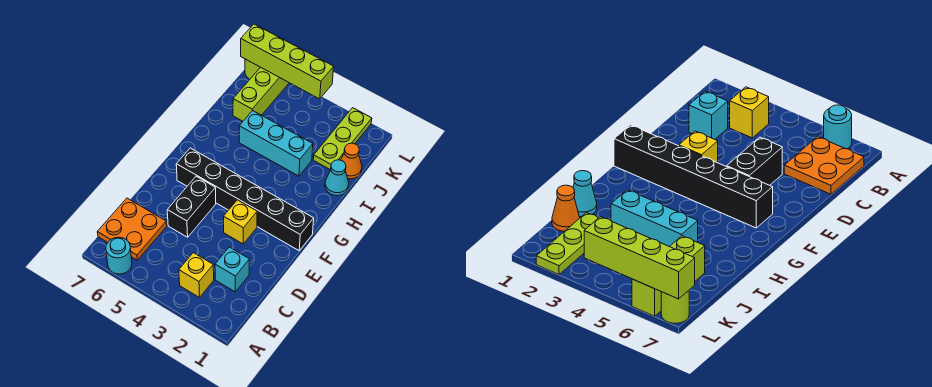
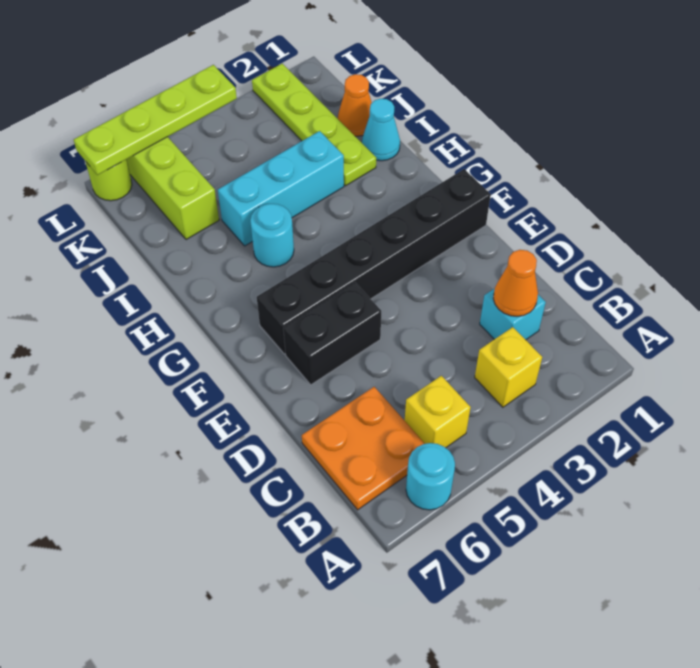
none -> orange cone C2 level 2
black brick D5:E5 level 1 -> black brick E5:E6 level 1
yellow brick E3 level 1 -> yellow brick B5 level 1
none -> cyan round brick H5 level 1
lime plate J2:L2 level 1 -> lime plate I2:L2 level 1
lime brick L4:L7 level 2 -> lime plate L4:L7 level 2

